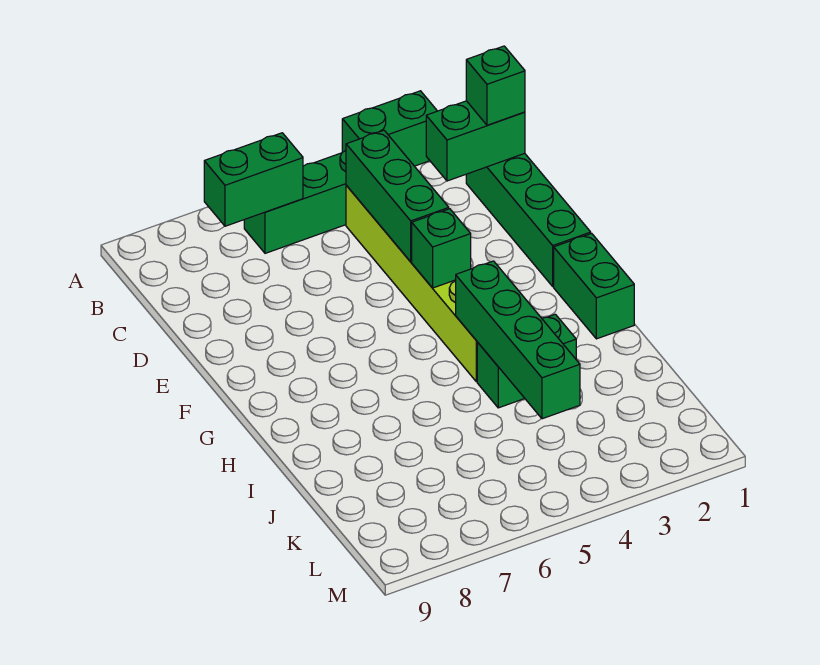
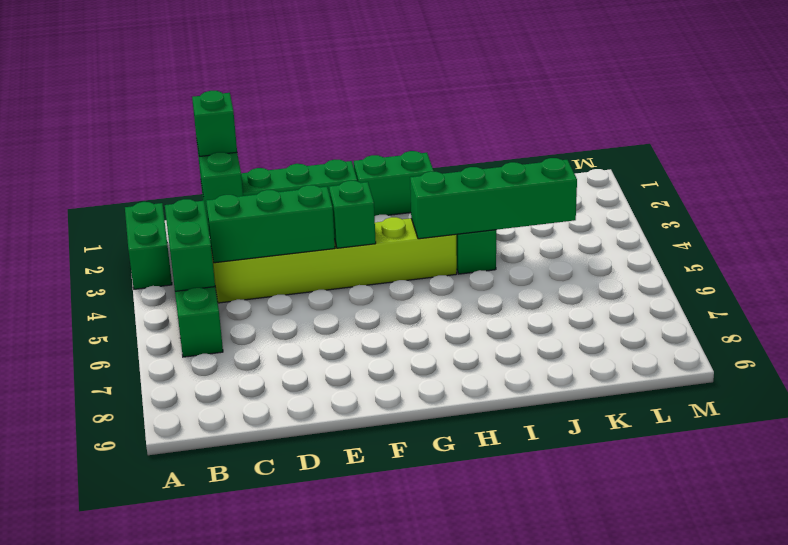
green brick B6:B7 level 2 -> green brick B4:B5 level 2

